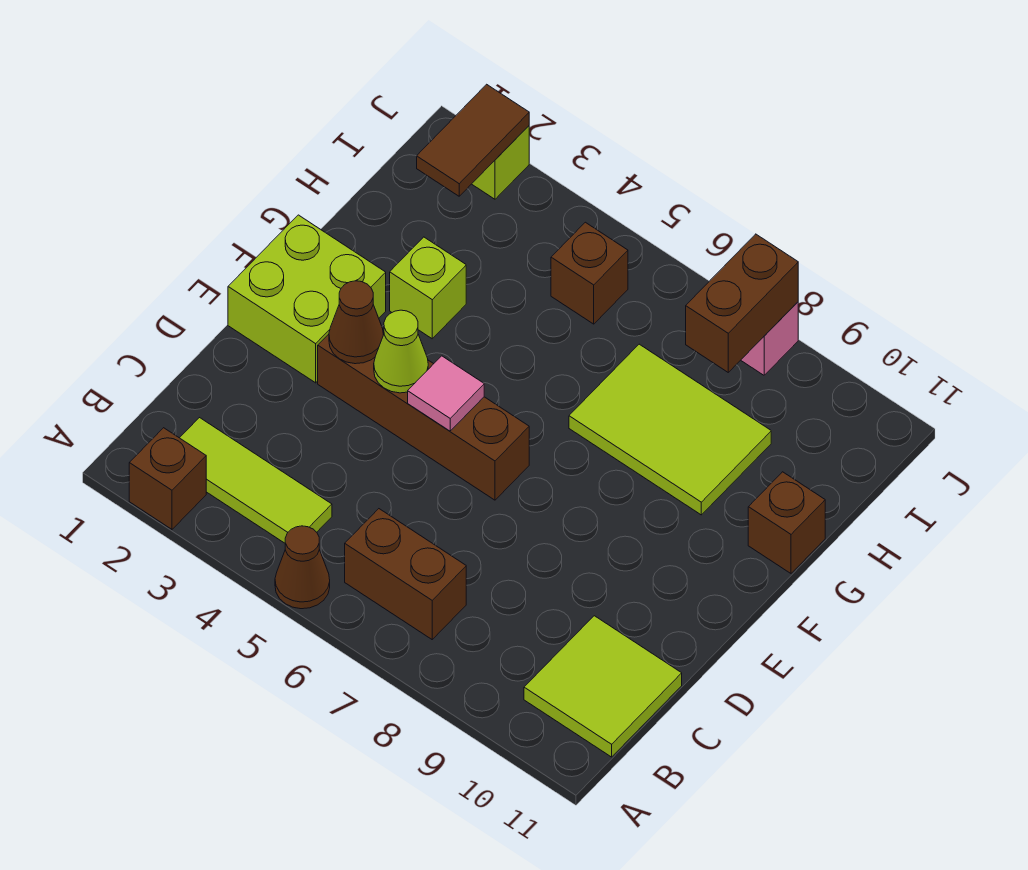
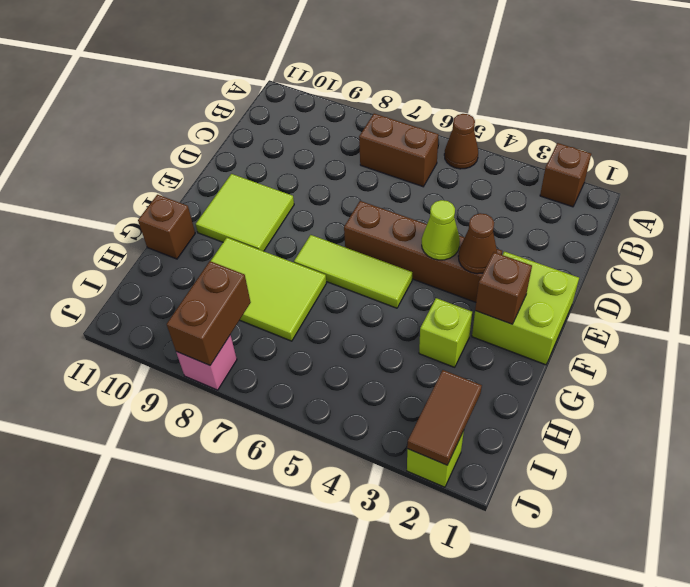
lime tile B2:B4 level 1 -> lime tile F5:F7 level 1
lime tile B10:C11 level 1 -> lime tile E9:F10 level 1
pink tile E5 level 2 -> none
brown brick I5 level 1 -> brown brick F2 level 2

